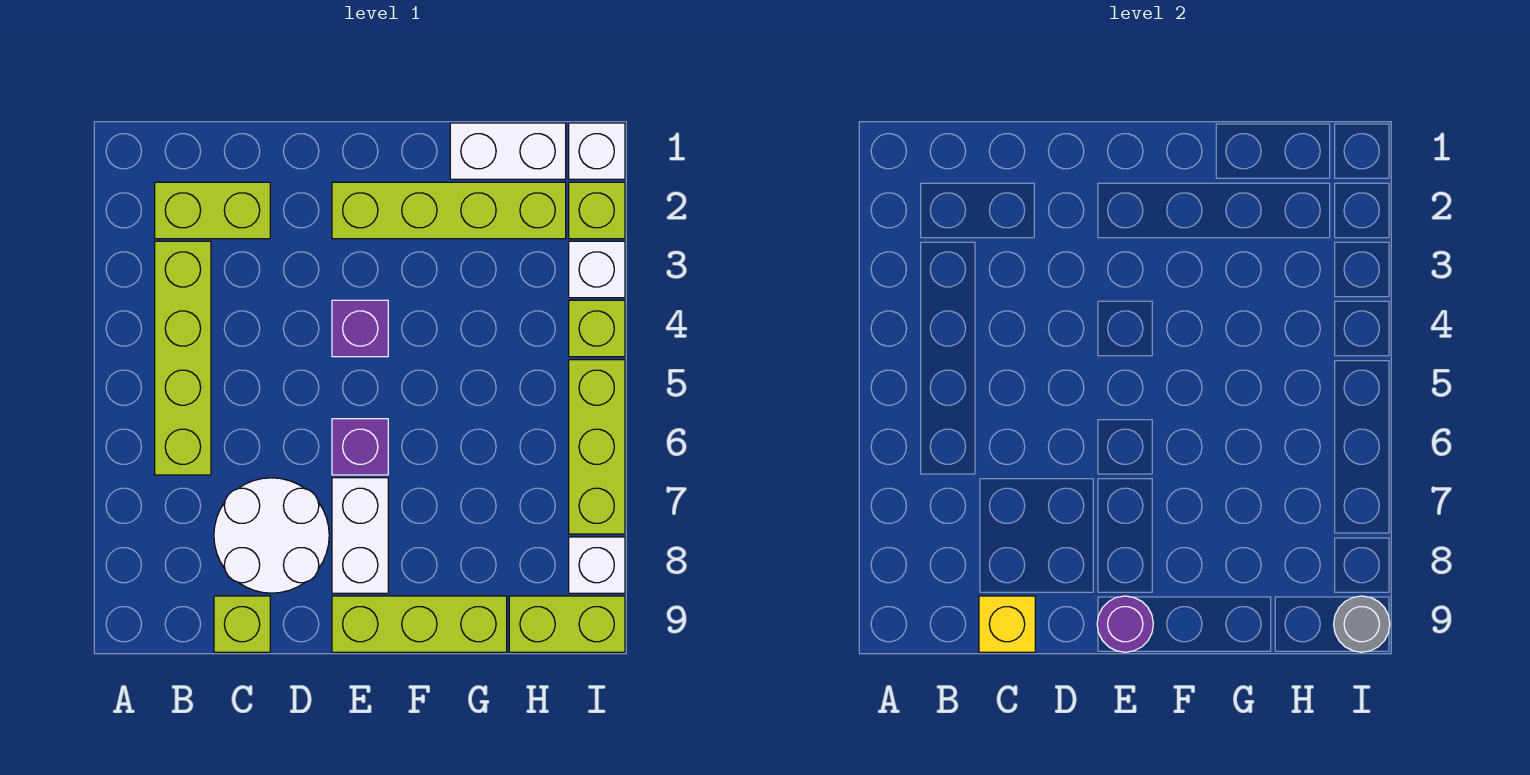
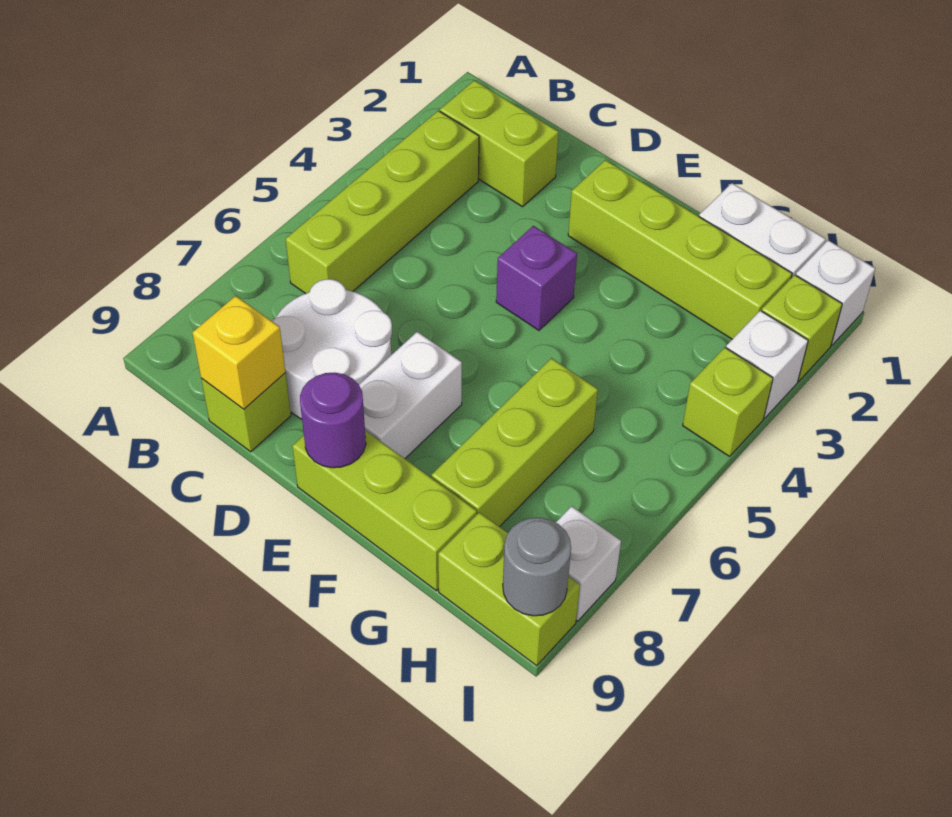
purple brick E6 level 1 -> none
lime brick I5:I7 level 1 -> lime brick G6:G8 level 1

